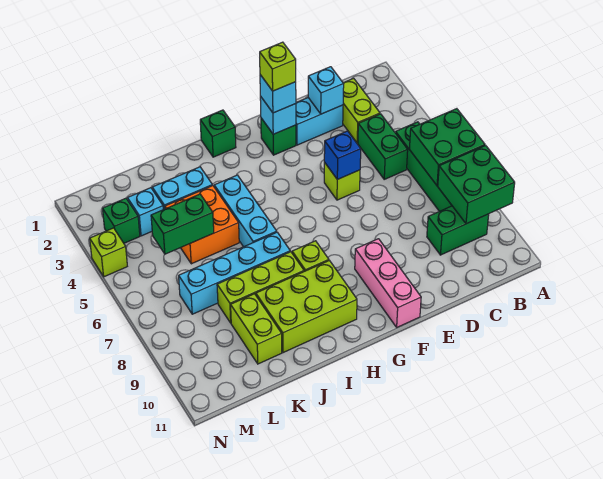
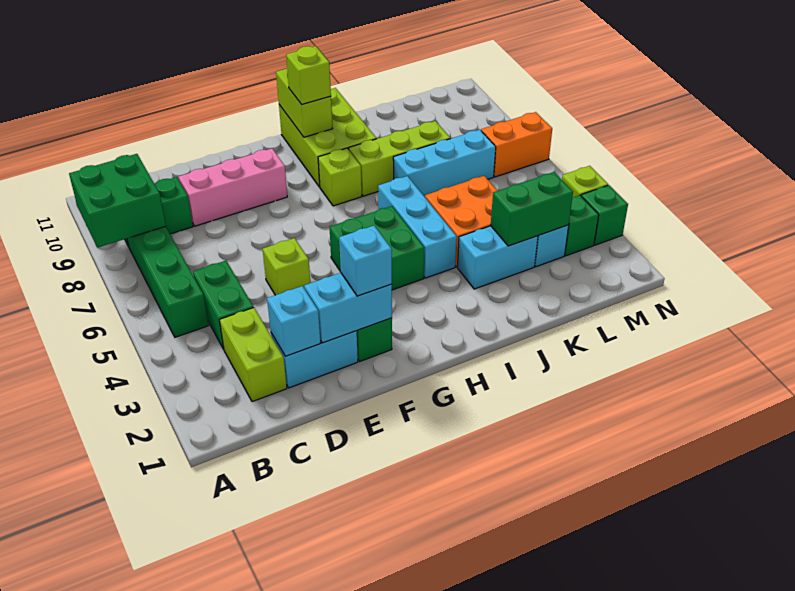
green brick A6:B7 level 2 -> green brick G4:H5 level 1
blue brick E5 level 2 -> none
cyan brick F2 level 2 -> cyan brick E2:F2 level 2
lime brick F2 level 4 -> lime brick H10 level 3
pink brick F9:F11 level 1 -> pink brick D9:F9 level 1
green brick H1 level 1 -> green brick N3 level 1
lime brick H9:J10 level 1 -> lime brick H9:I11 level 1
cyan brick I7:L7 level 1 -> cyan brick J7:L7 level 1
green brick K5:L5 level 2 -> green brick K3:L3 level 2
lime brick K9:K10 level 1 -> lime brick H10:H11 level 2
none -> orange brick M7:N7 level 1

